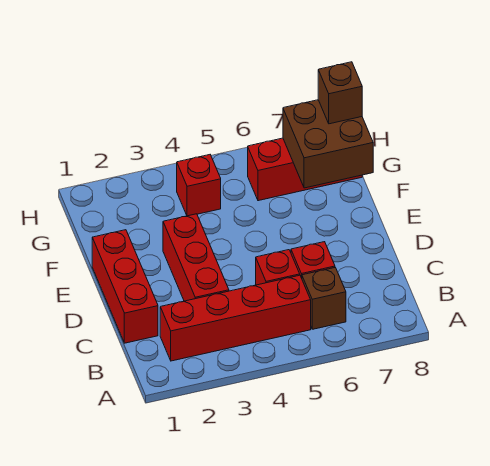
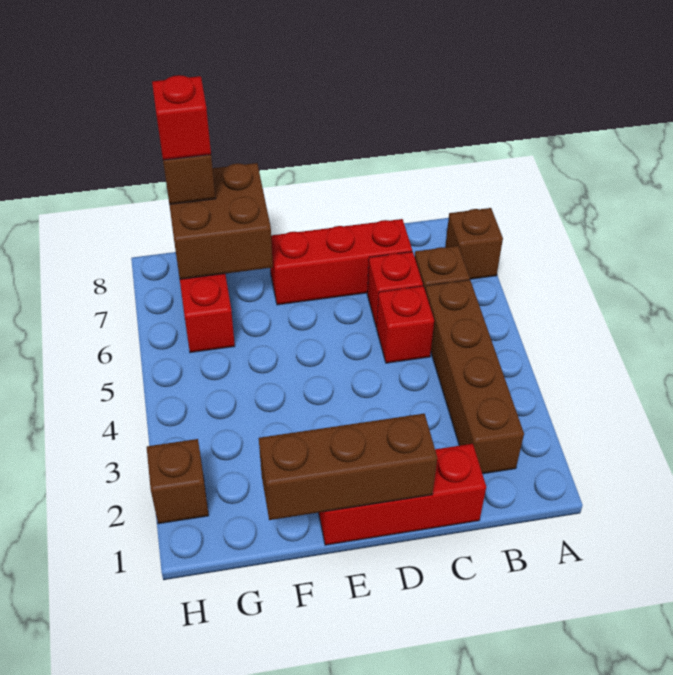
none -> brown brick A7 level 1
red brick B2:B5 level 1 -> brown brick B2:B5 level 1
red brick C3:E3 level 1 -> red brick C7:E7 level 1
none -> brown brick D1:F1 level 2
red brick G4 level 1 -> red brick G8 level 4
none -> brown brick H2 level 1

